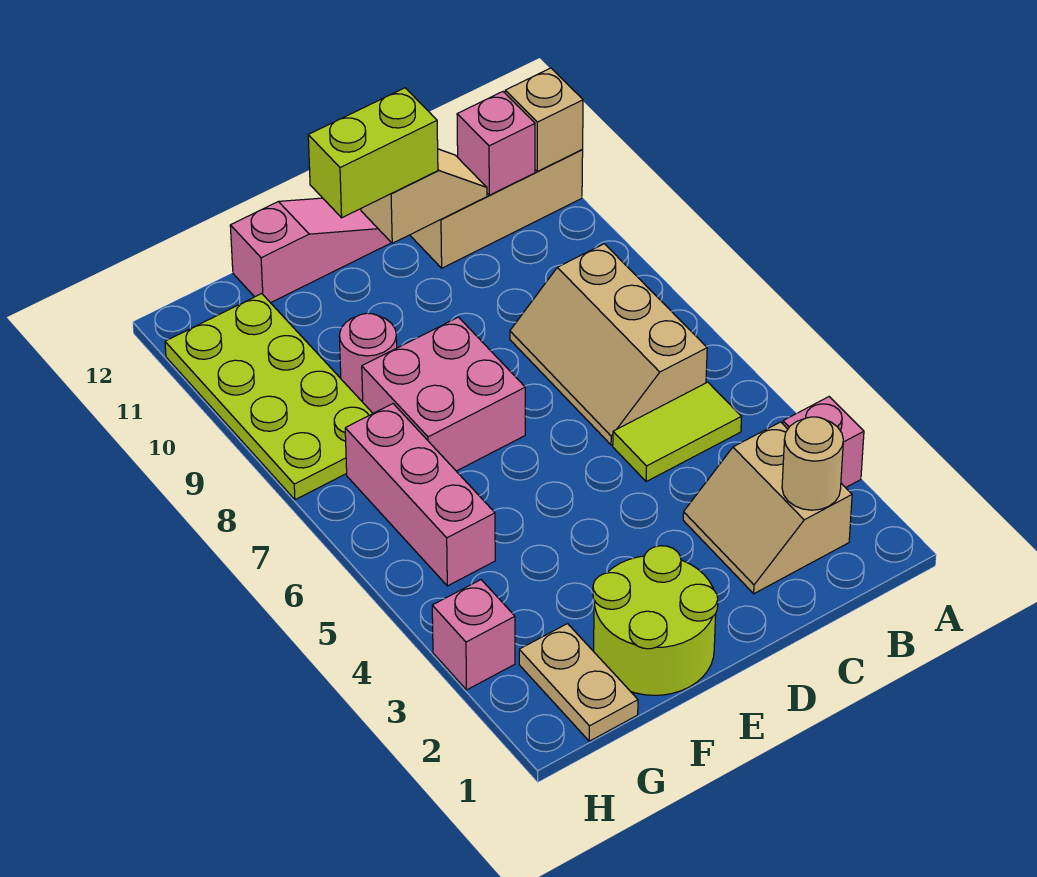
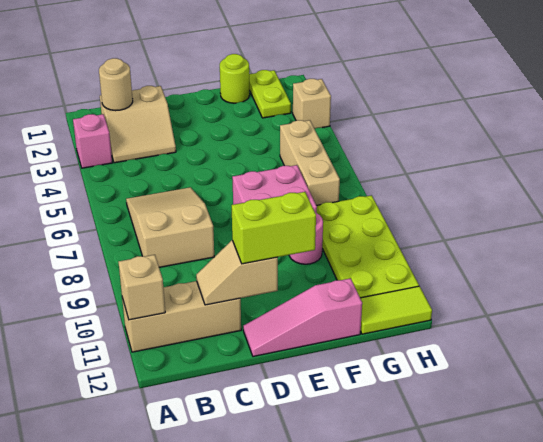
tan slope B2:C3 level 1 top B -> tan slope B2:C3 level 1 top 2
lime tile B5:C5 level 1 -> lime tile G12:H12 level 1
tan slope B6:C8 level 1 top B -> tan slope B6:C8 level 1 top 8
pink brick B11 level 2 -> none
lime round brick E1:F2 level 1 -> lime round brick F1 level 1
tan plate G1:G2 level 1 -> lime plate G1:G2 level 1
pink brick G5:G7 level 1 -> tan brick G5:G7 level 1
pink brick H3 level 1 -> tan brick H3 level 1

